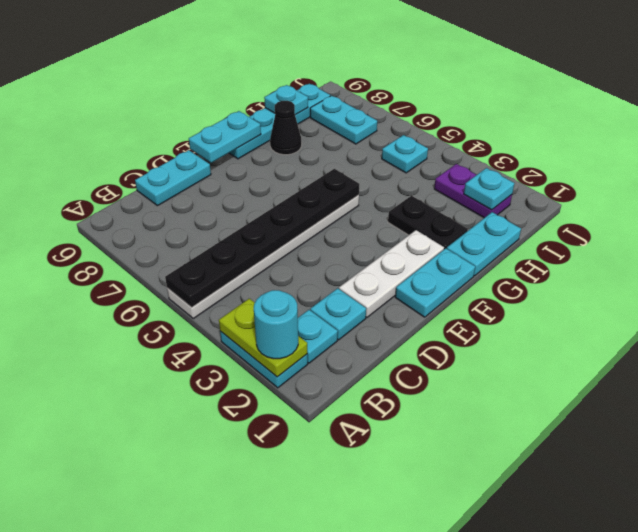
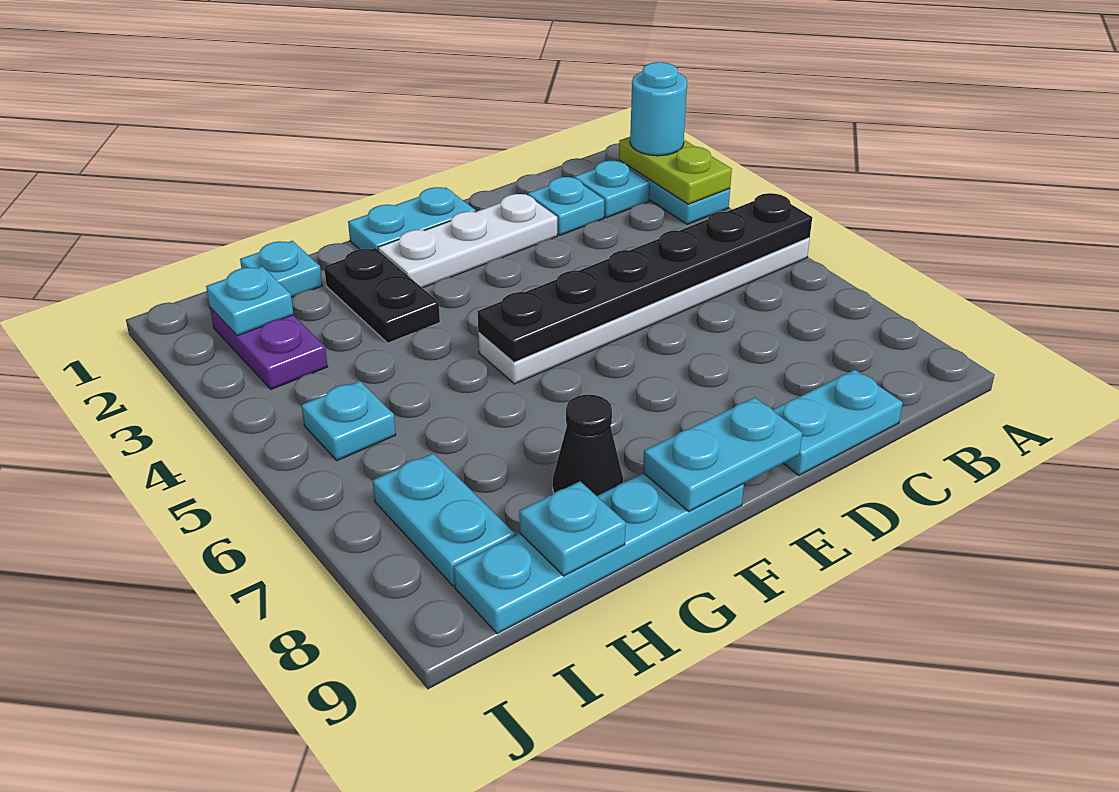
cyan plate G1:H1 level 1 -> cyan plate H1 level 1

